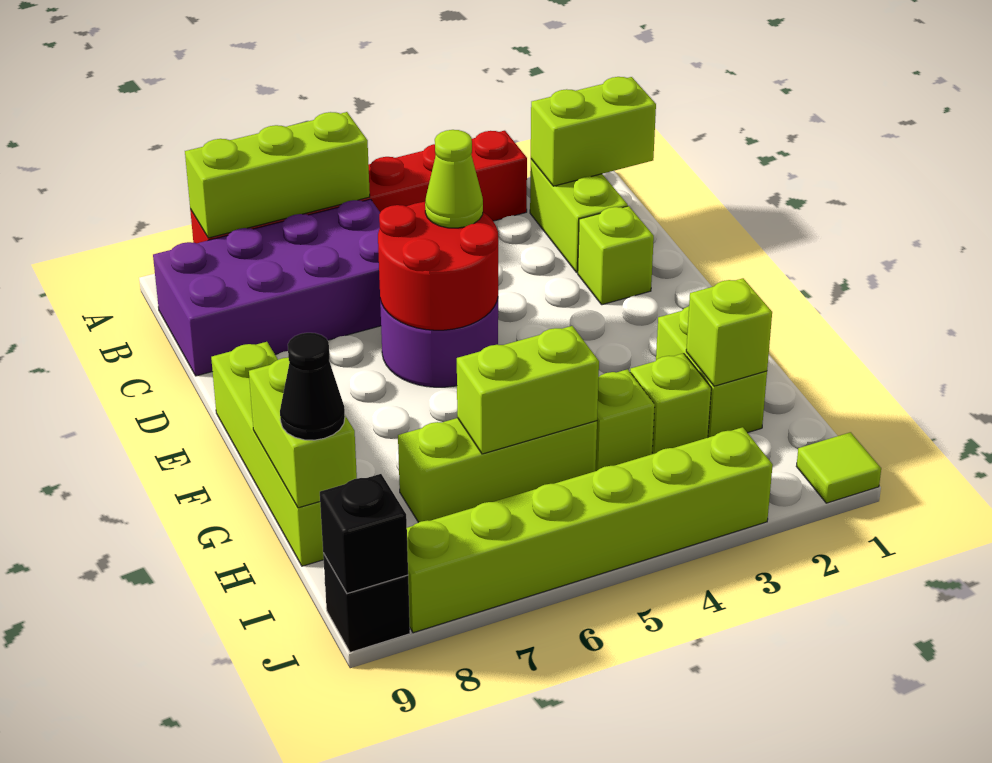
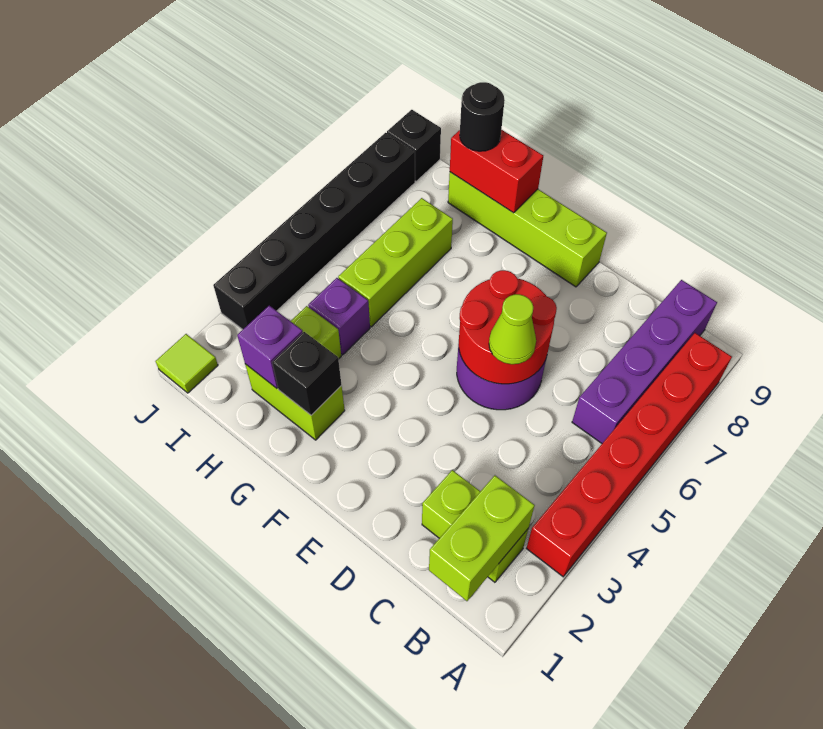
lime brick A6:A8 level 2 -> none
purple brick B6:C9 level 1 -> purple brick B6:B9 level 1
lime brick D2 level 1 -> none
lime brick G9:H9 level 2 -> red brick G9:H9 level 2
lime brick H2 level 2 -> purple brick H2 level 2
lime brick H4 level 1 -> purple brick H4 level 1
lime brick H5:H6 level 2 -> none
black cone H9 level 3 -> black round brick H9 level 3
lime brick J3:J8 level 1 -> black brick J3:J8 level 1
black brick J9 level 2 -> black brick G2 level 2

